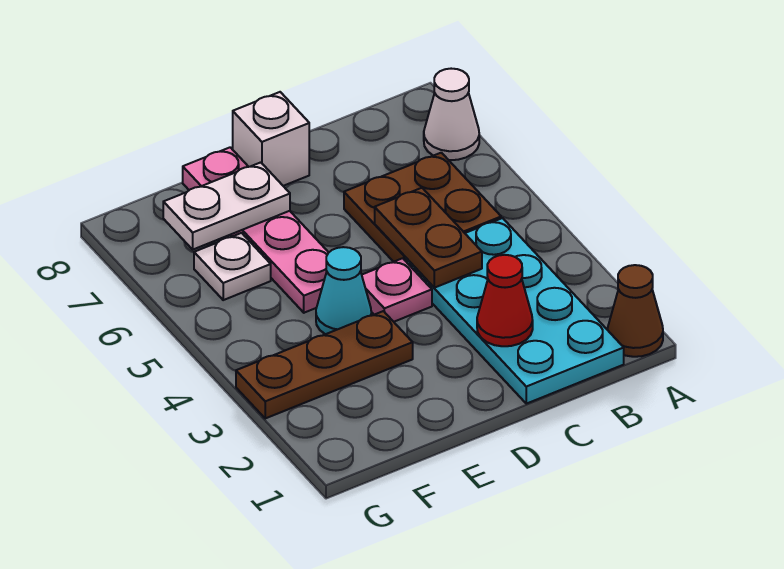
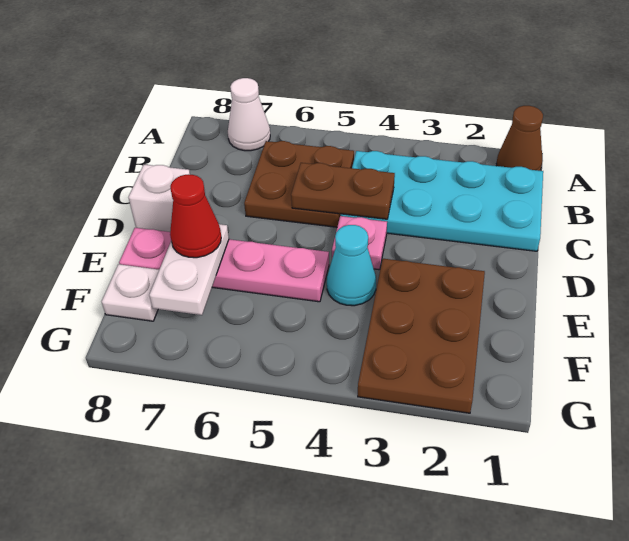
red cone C2 level 2 -> red cone E7 level 3
brown plate E3:G3 level 1 -> brown plate E2:G3 level 1
white plate F6 level 1 -> white plate F8 level 1

